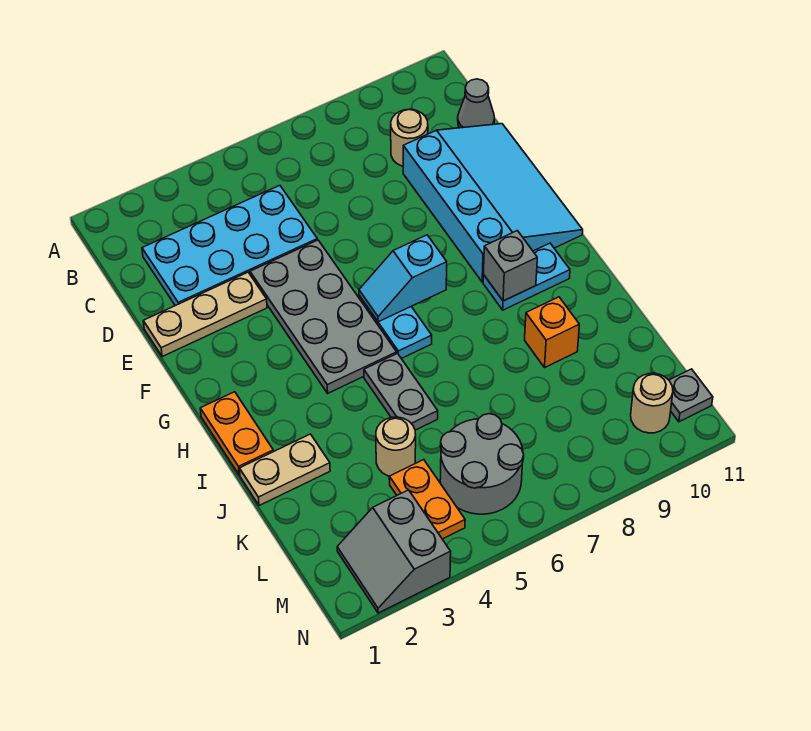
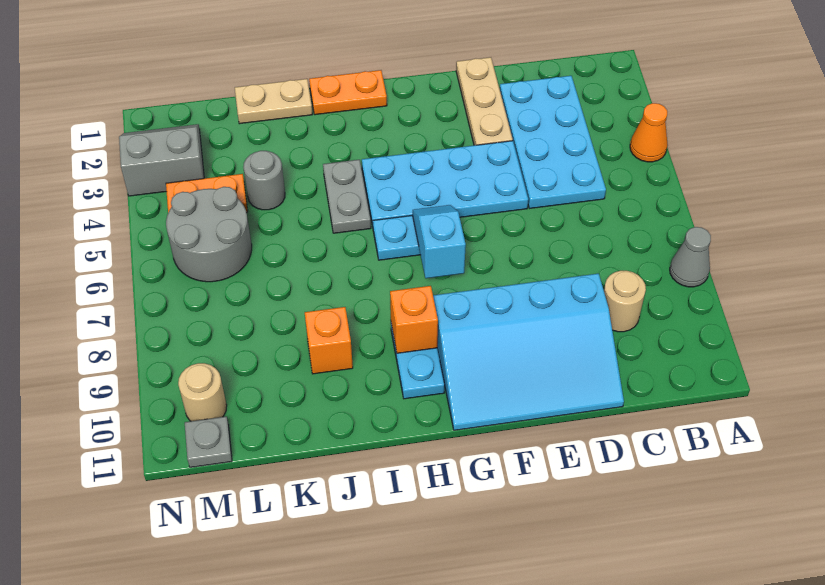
none -> orange cone A4 level 1
grey cone C11 level 1 -> grey cone A8 level 1
grey plate E4:H5 level 1 -> cyan plate E4:H5 level 1
grey brick H9 level 2 -> orange brick H9 level 2
grey plate I5:J5 level 1 -> grey plate I4:I5 level 1
tan plate J1:J2 level 1 -> tan plate J1:K1 level 1
tan round brick K4 level 1 -> grey round brick K4 level 1

